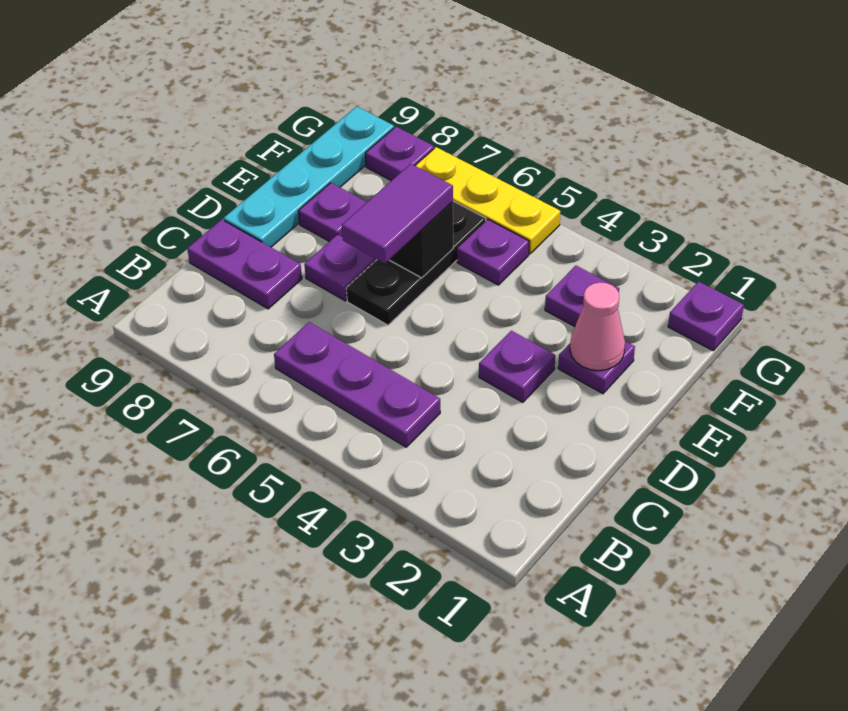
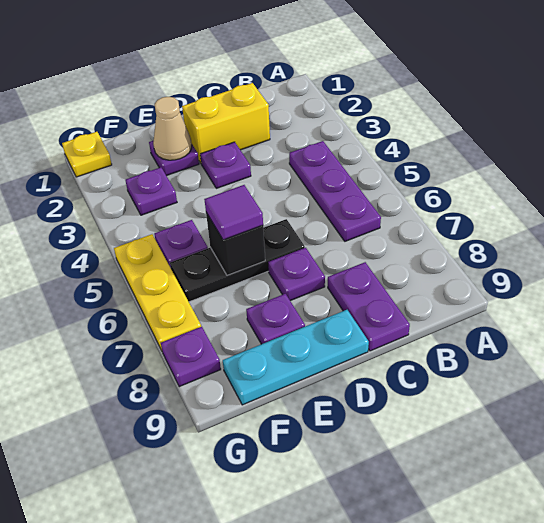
none -> yellow brick C2:D2 level 1
purple tile D6:E6 level 3 -> purple tile E6 level 3
cyan plate D9:G9 level 1 -> cyan plate D9:F9 level 1
pink cone E2 level 2 -> tan cone E2 level 2
purple plate G1 level 1 -> yellow plate G1 level 1

